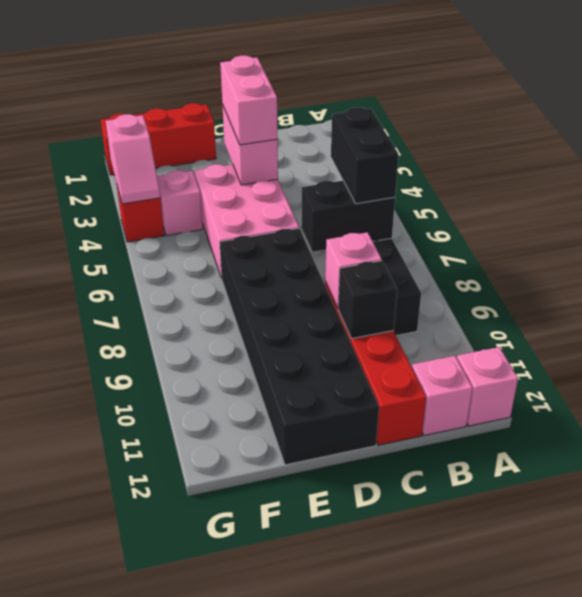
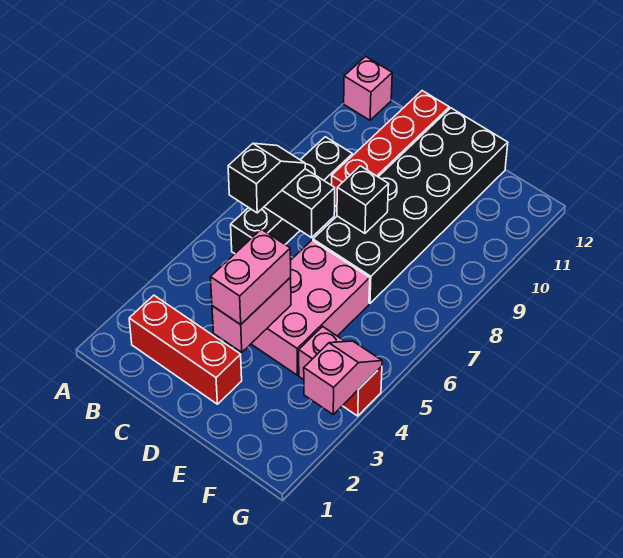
black brick B6:B7 level 3 -> black slope B6:B7 level 3 top 6
pink brick B12 level 1 -> none
pink brick C9 level 2 -> none
black brick C10 level 2 -> black brick D8 level 2
red brick E1:G1 level 1 -> red brick B2:D2 level 1

